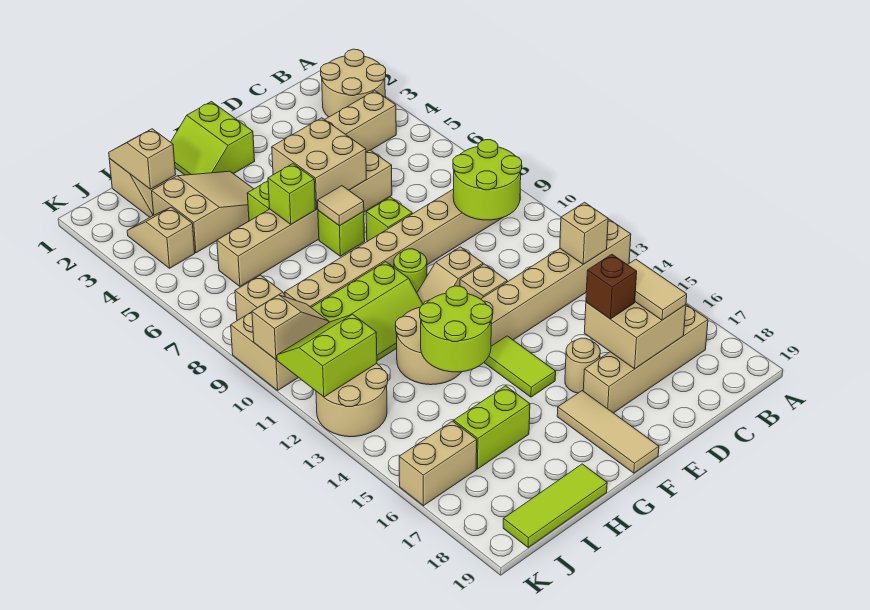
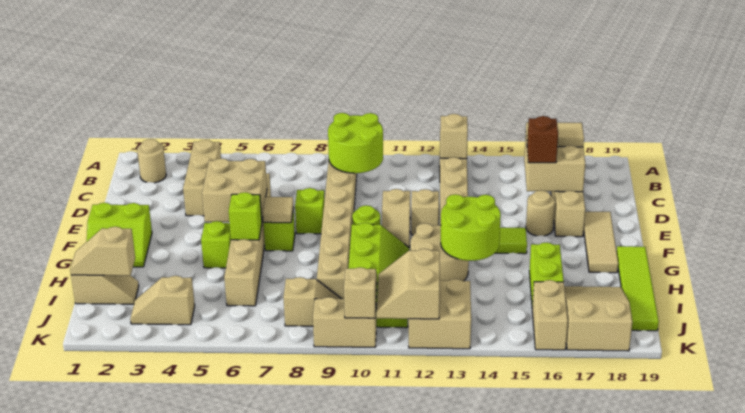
tan round brick A2:B3 level 1 -> tan round brick B2 level 1
tan tile F17:F19 level 1 -> tan tile E18:G18 level 1
tan slope G3:I4 level 1 top I -> tan slope I17:K18 level 1 top K
lime tile H19:J19 level 1 -> lime tile G19:J19 level 1
lime slope J11:K12 level 2 top 12 -> tan slope J11:K12 level 2 top 12
tan round brick J12:K13 level 1 -> tan brick J12:K13 level 1

